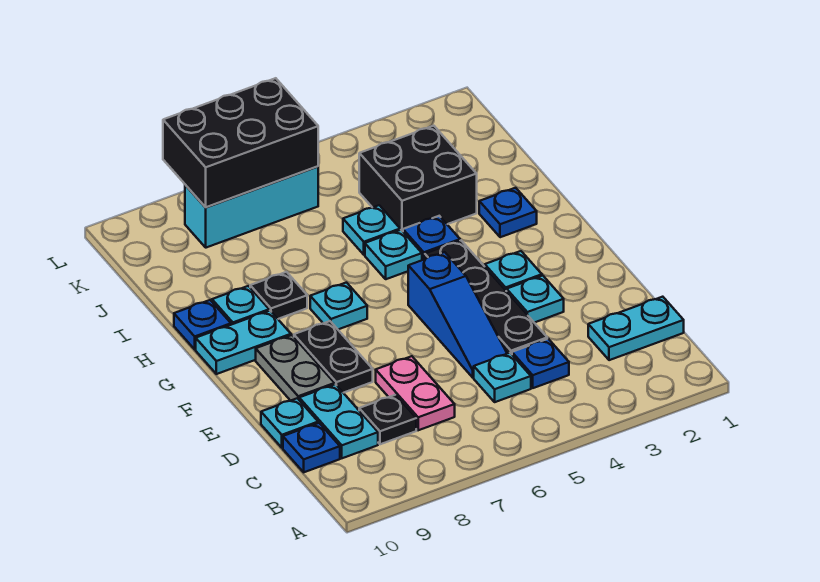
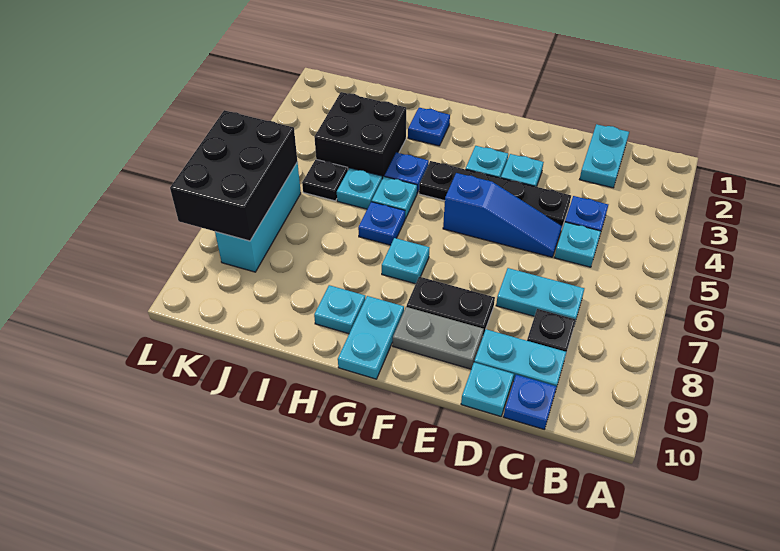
pink plate C7:D7 level 1 -> cyan plate C7:D7 level 1
black plate H8 level 1 -> black plate J5 level 1
blue plate H10 level 1 -> blue plate H6 level 1

